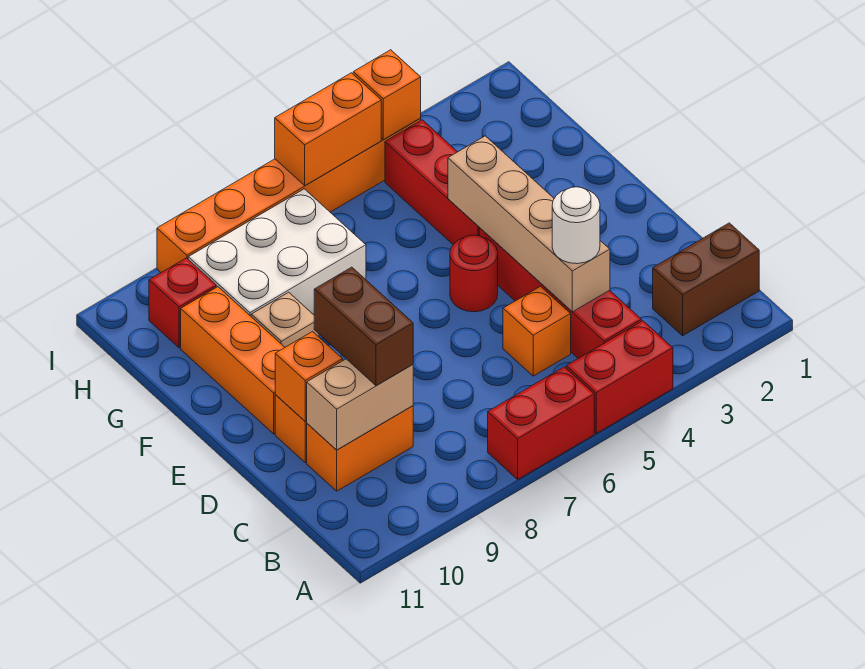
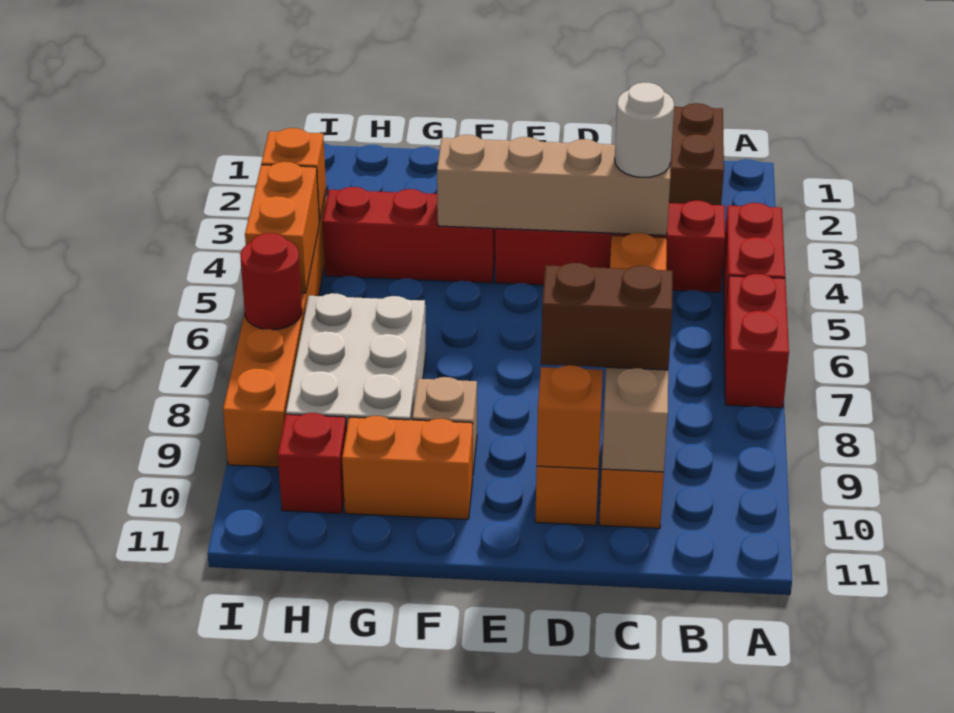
red round brick E5 level 1 -> red round brick I7 level 2
orange brick E10:G10 level 1 -> orange brick F10:G10 level 1

